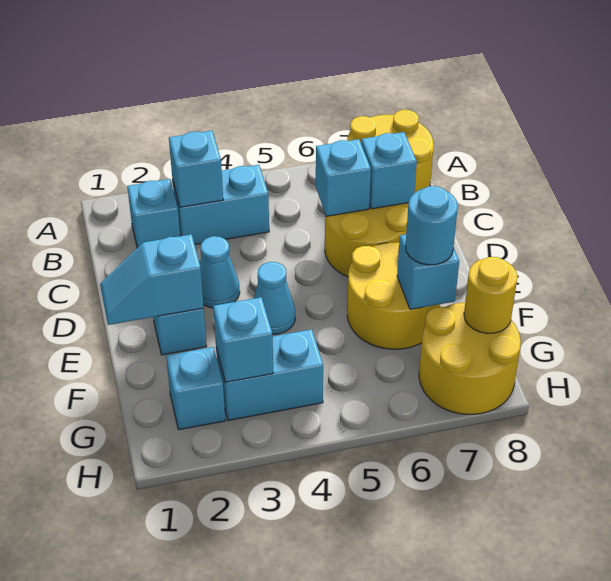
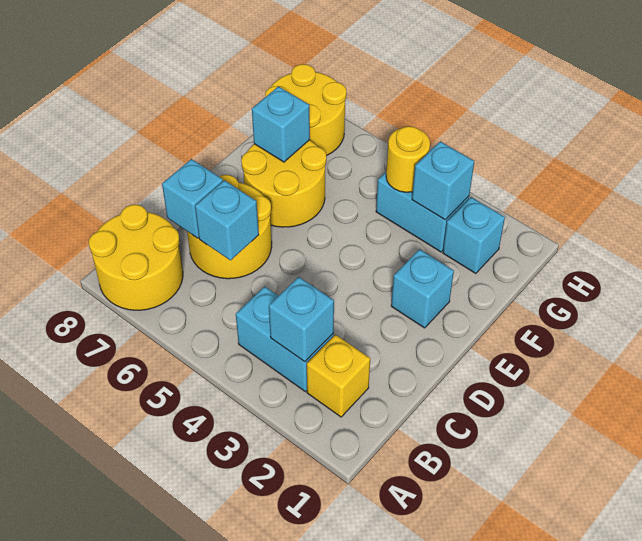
cyan brick B2 level 1 -> yellow brick B2 level 1
cyan cone D3 level 1 -> none
cyan slope E1:E2 level 2 top 2 -> none
cyan cone E4 level 1 -> none
cyan round brick F7 level 3 -> none
yellow round brick G8 level 2 -> yellow round brick G4 level 2

